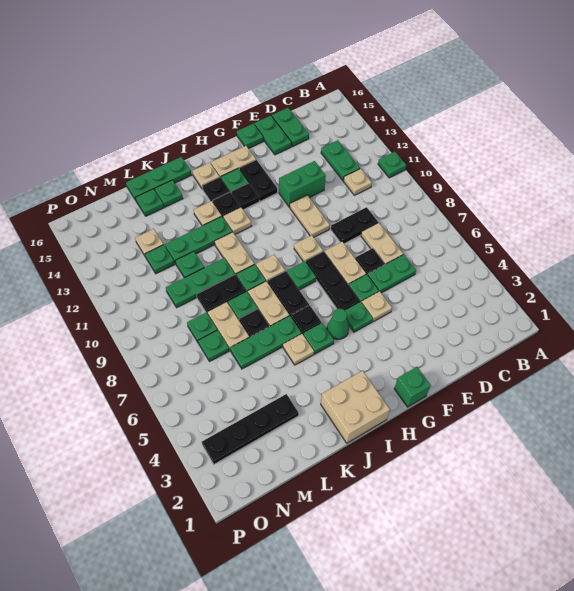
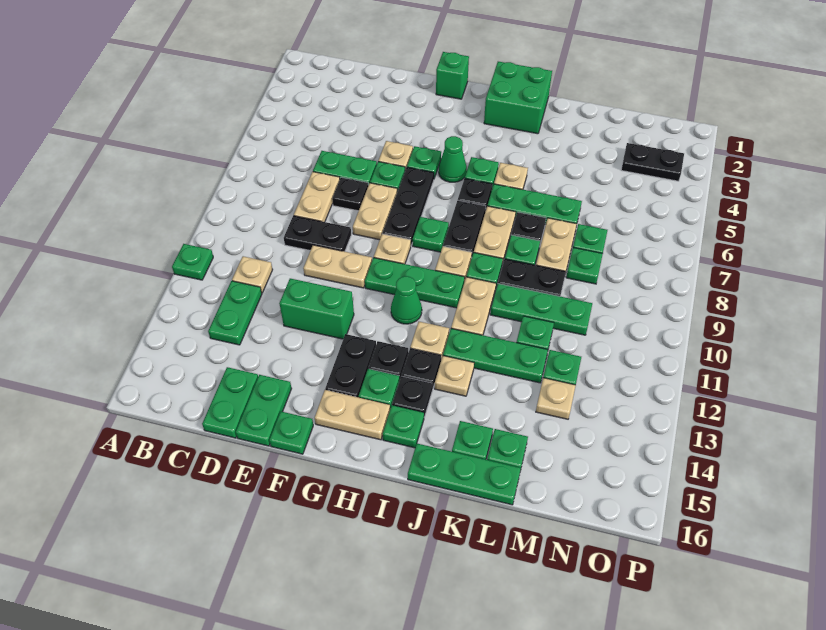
tan plate F10:F11 level 1 -> tan plate E10:F10 level 1
none -> green plate G10:I10 level 1
none -> green cone H11 level 1
tan brick I1:J2 level 1 -> green brick I1:J2 level 1
tan plate I15 level 1 -> green plate I15 level 1
black plate L3:O3 level 1 -> black plate N3:O3 level 1

